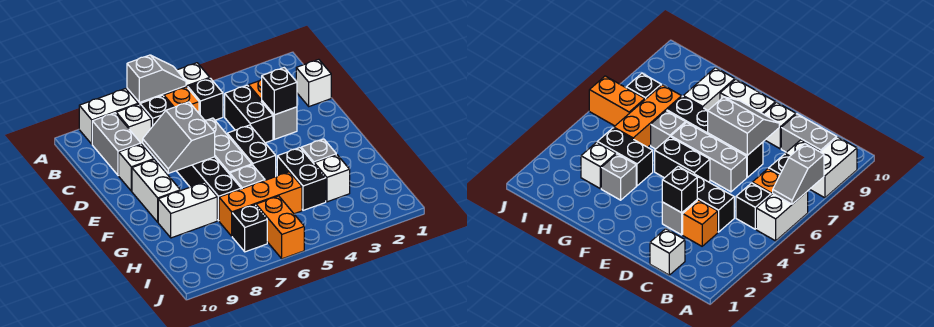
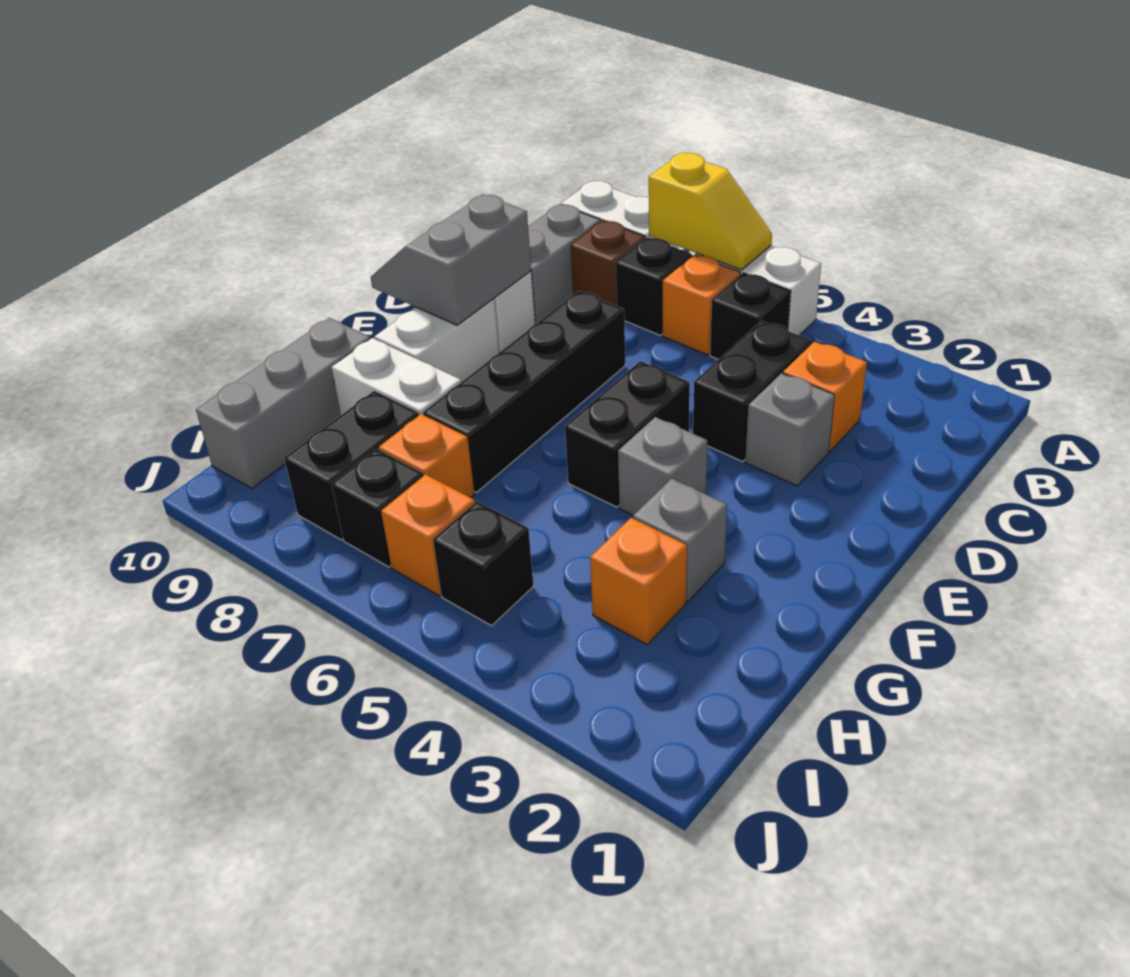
grey slope A6:A7 level 2 top 7 -> yellow slope A6:A7 level 2 top 7
white brick B8 level 1 -> brown brick B8 level 1
white brick C1 level 1 -> none
black brick D3 level 2 -> black brick I5 level 1
grey brick D6:F6 level 1 -> grey brick G10:I10 level 1
grey slope D7:E8 level 2 top 7 -> grey slope D9:E10 level 2 top 9
black brick G4:H4 level 1 -> black brick H8:I8 level 1
grey brick G6 level 1 -> grey brick F4 level 1
white brick H3 level 1 -> orange brick H3 level 1
orange brick H5:H7 level 1 -> orange brick H7 level 1
orange brick I6:J6 level 1 -> orange brick I6 level 1

